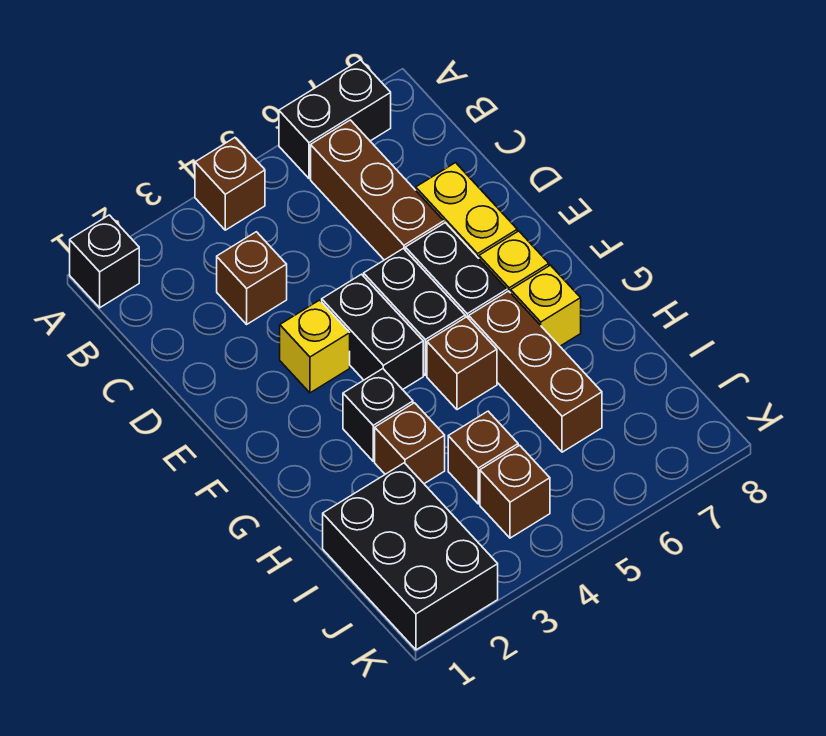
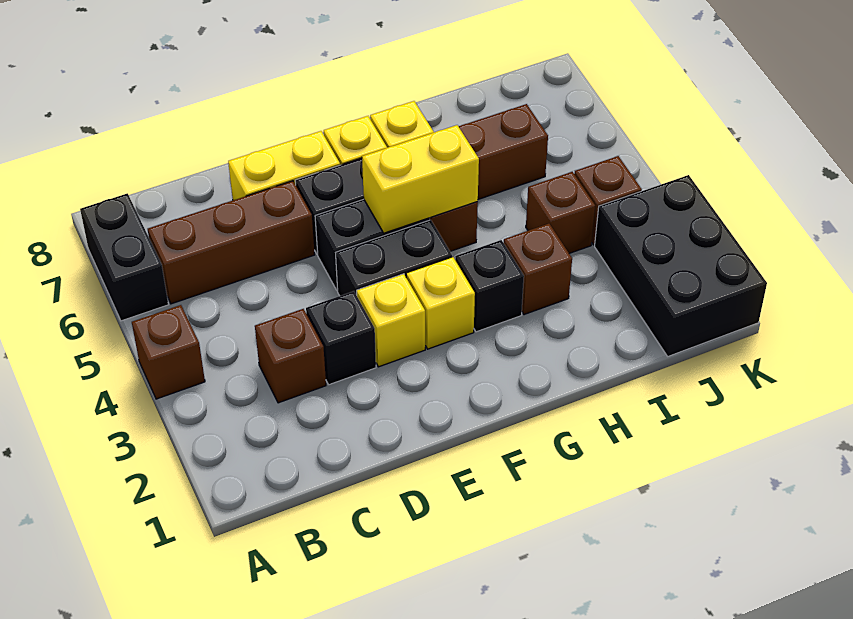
black brick A1 level 1 -> black brick D3 level 1
none -> yellow brick F3 level 1
none -> yellow brick F5:G5 level 2
black brick I1:K2 level 1 -> black brick J1:K3 level 1

